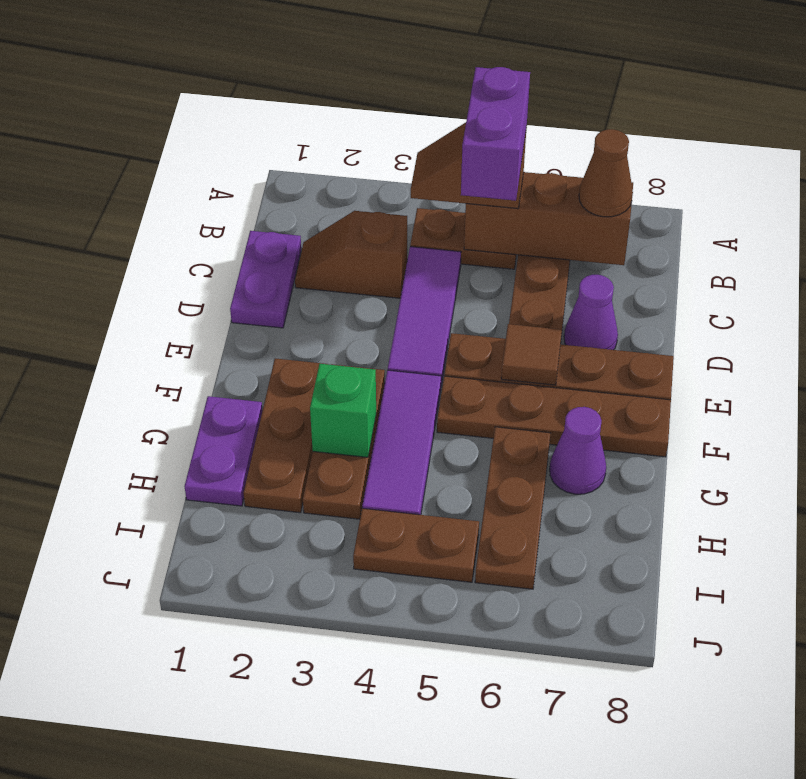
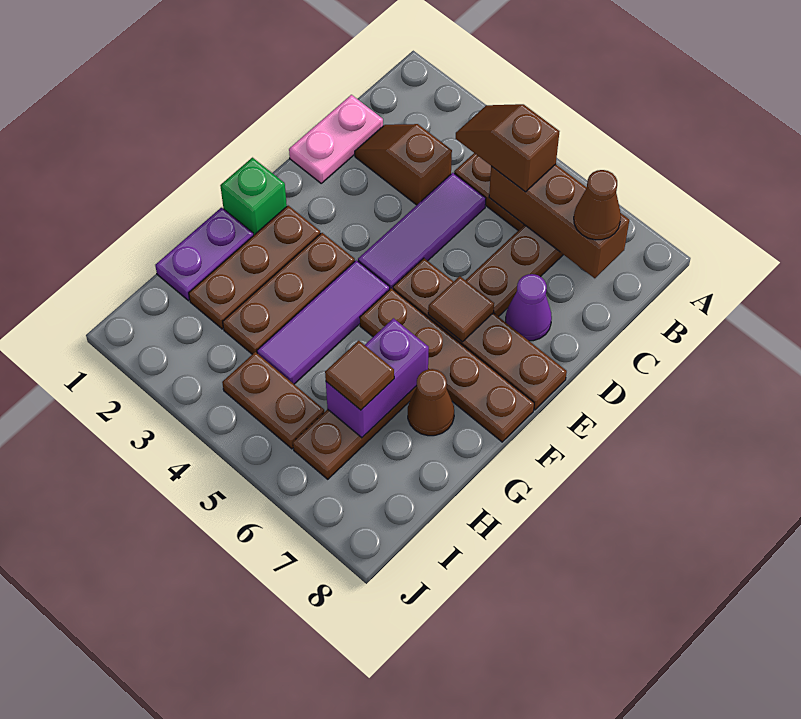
purple brick B5:C5 level 4 -> purple brick G6:H6 level 2
purple plate C1:D1 level 1 -> pink plate C1:D1 level 1
green brick G3 level 2 -> green brick F1 level 1
purple cone G7 level 1 -> brown cone G7 level 1
none -> brown tile H6 level 3

